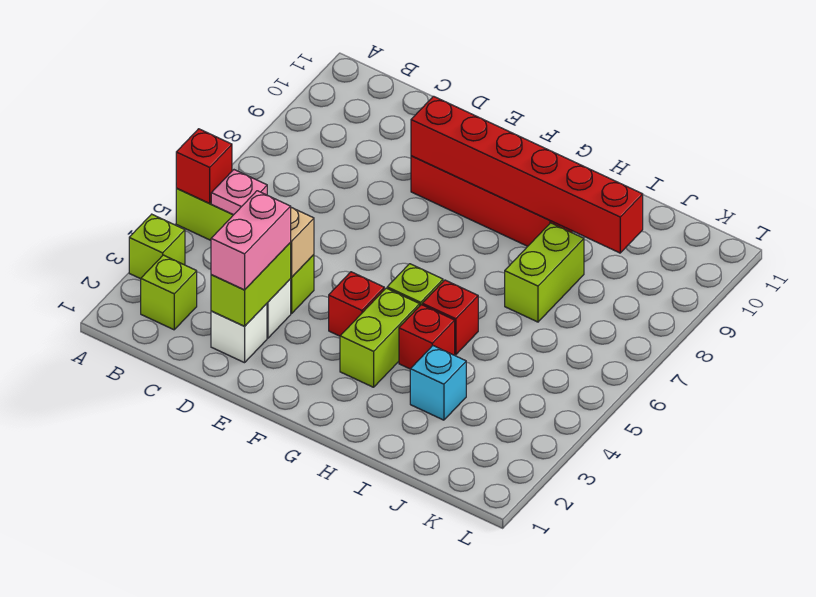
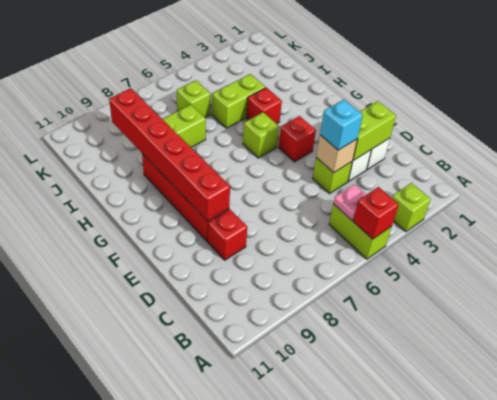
lime brick B2 level 1 -> lime brick J6 level 1
pink brick D2:D3 level 3 -> none
lime brick G3:G4 level 1 -> lime brick I4:I5 level 1
red brick H5 level 1 -> red brick D9 level 1
cyan brick I3 level 1 -> cyan brick D4 level 3

